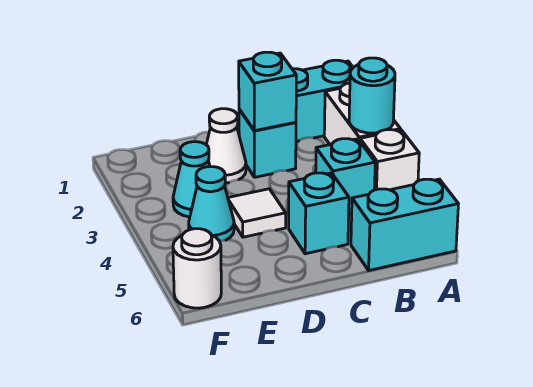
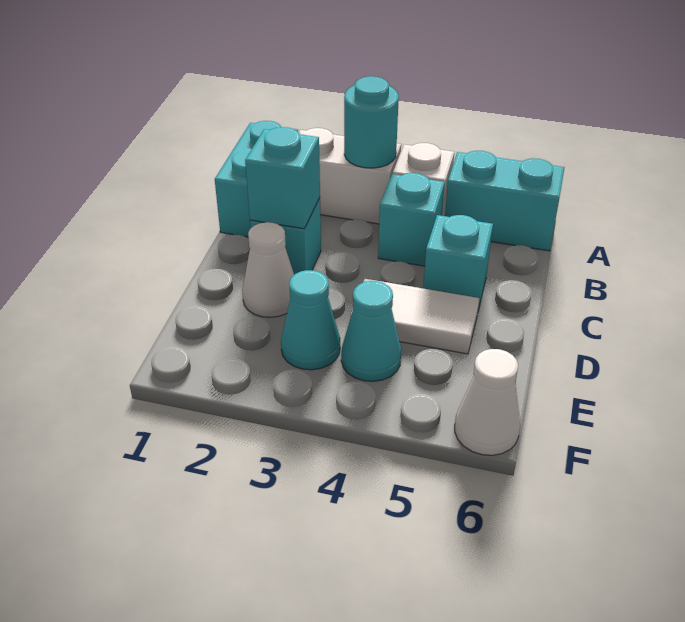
cyan brick A6:B6 level 1 -> cyan brick A5:A6 level 1
white tile D4 level 1 -> white tile D4:D5 level 1
white round brick F6 level 1 -> white cone F6 level 1

